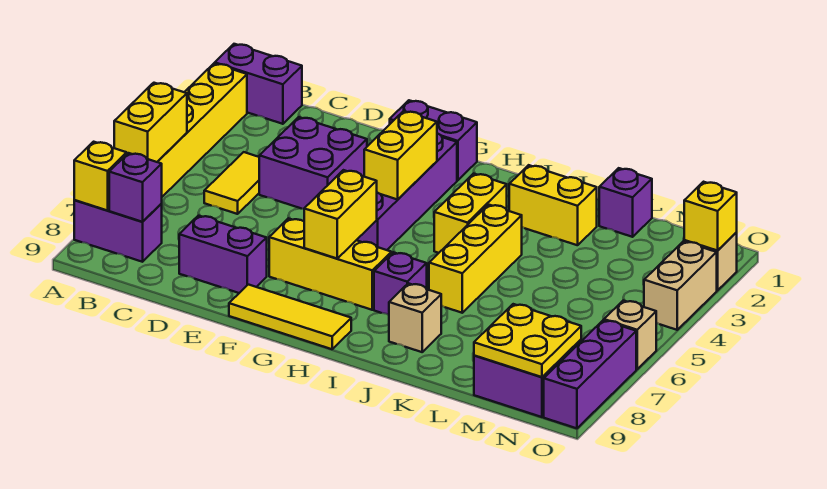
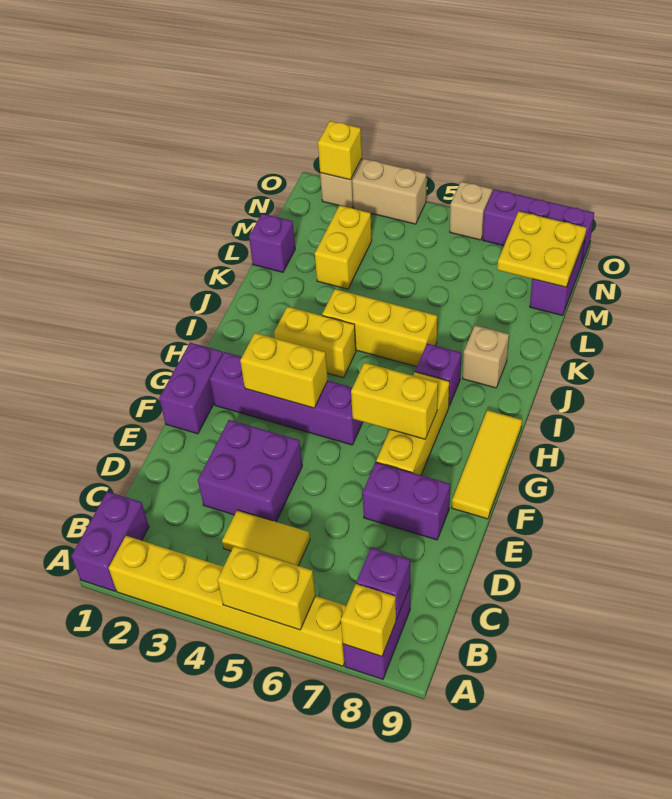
purple brick D8:E8 level 1 -> purple brick E7:E8 level 1
yellow brick J2:K2 level 1 -> yellow brick L3:M3 level 1

